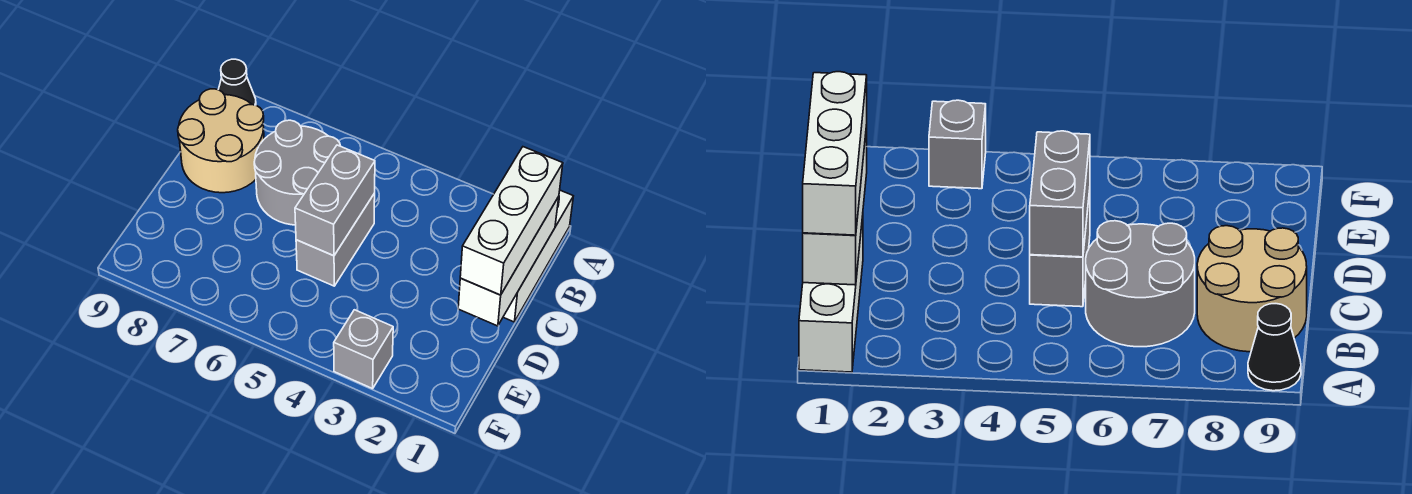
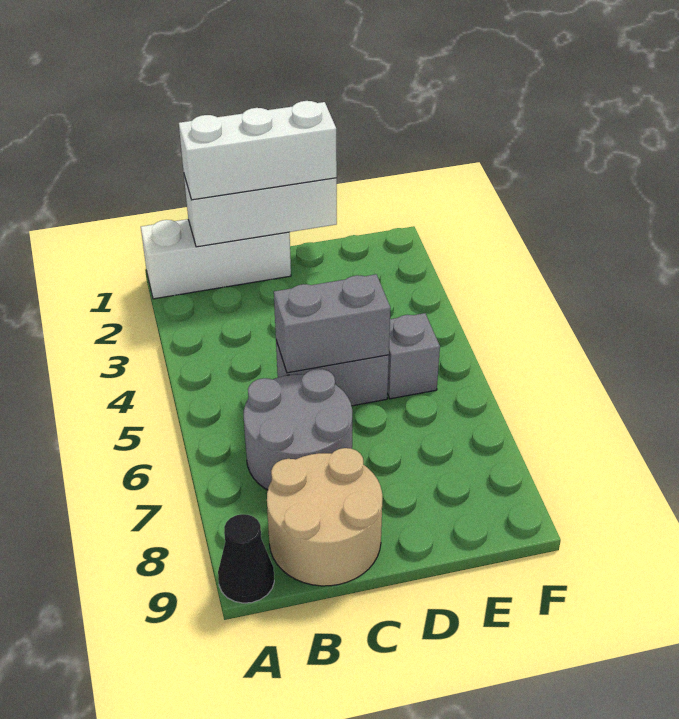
grey brick F3 level 1 -> grey brick E5 level 1

